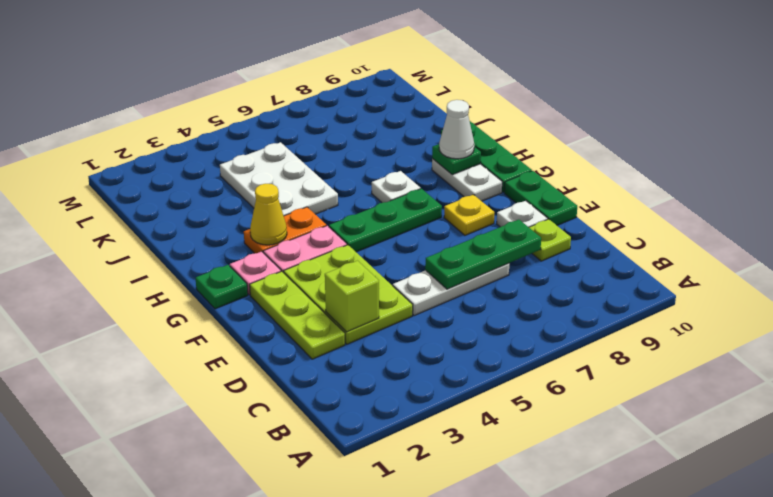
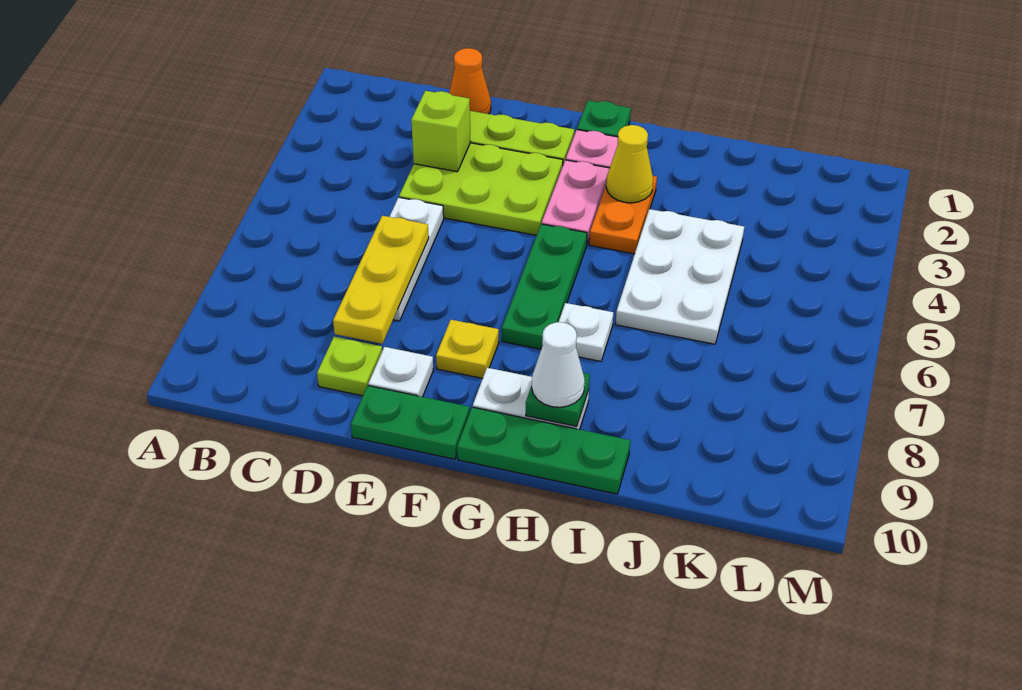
none -> orange cone D1 level 1
green plate D6:D8 level 2 -> yellow plate D6:D8 level 2
white plate I4:K5 level 1 -> white plate I4:J6 level 1

